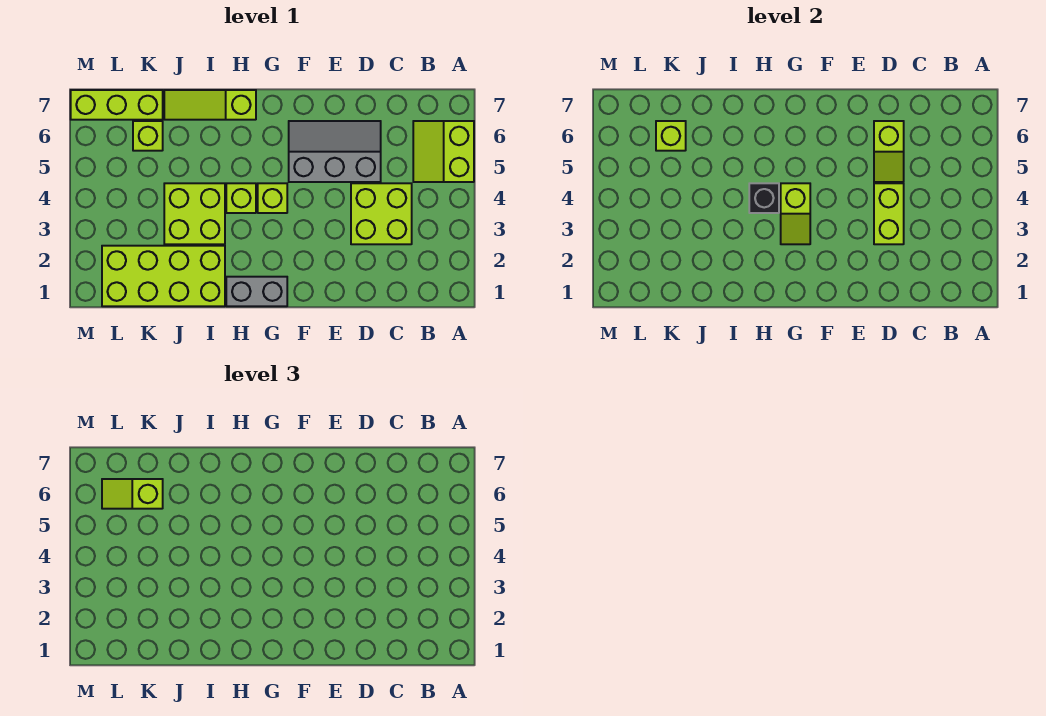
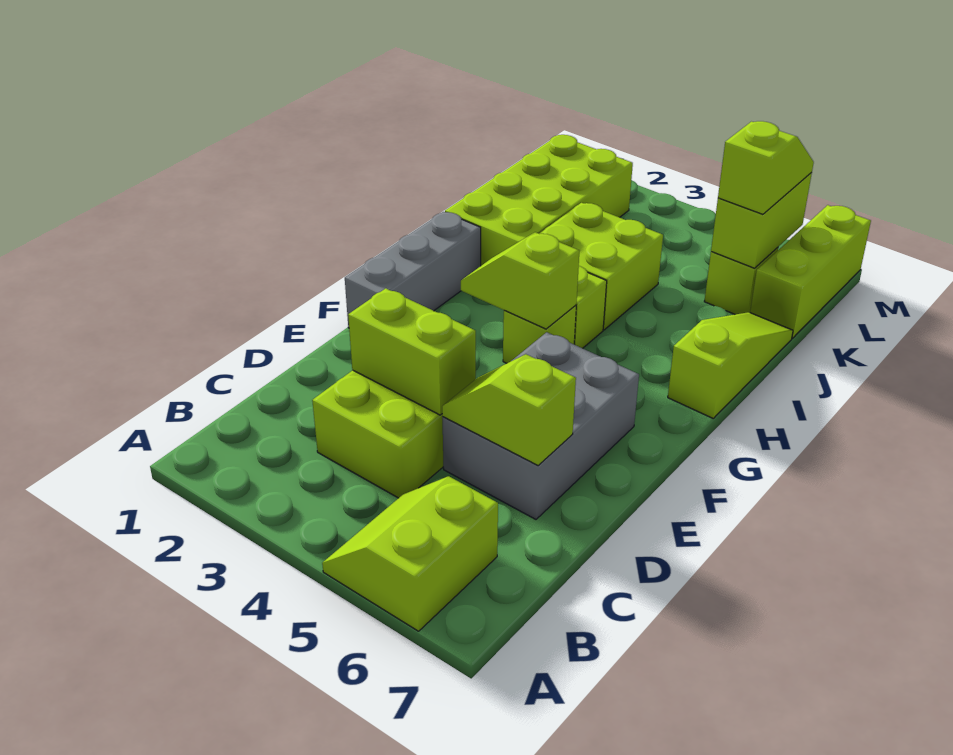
lime slope A5:B6 level 1 top A -> lime slope A5:B6 level 1 top 6
grey slope D5:F6 level 1 top 5 -> grey brick D5:F6 level 1
grey brick G1:H1 level 1 -> grey brick F1:H1 level 1
black brick H4 level 2 -> none
lime brick K6 level 2 -> lime brick K6:L6 level 2

